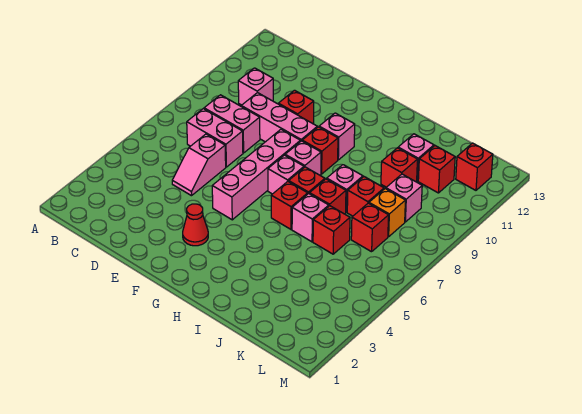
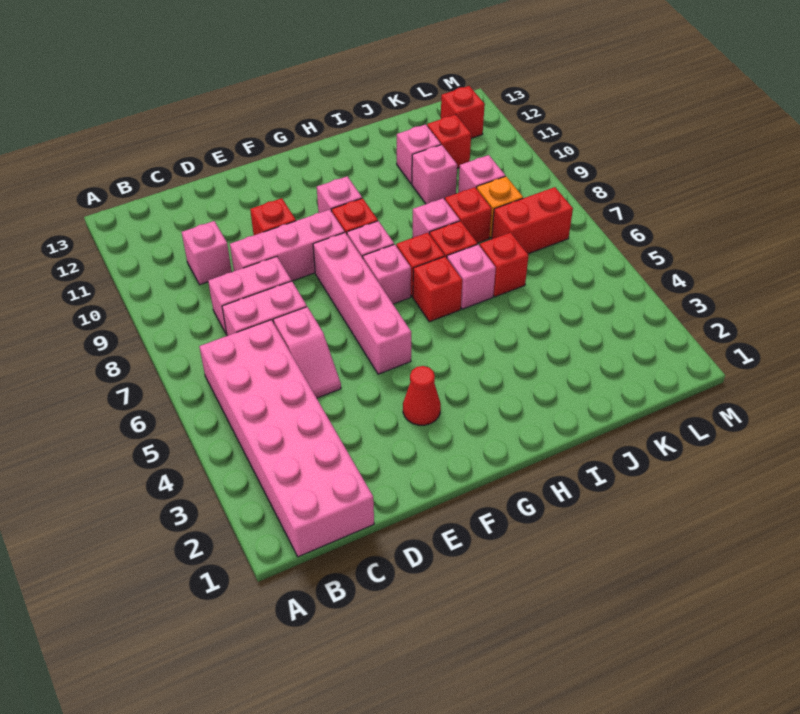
none -> pink brick B1:C6 level 1
red brick J10 level 1 -> pink brick J10 level 1
red brick K7 level 1 -> red brick K7:L7 level 1

